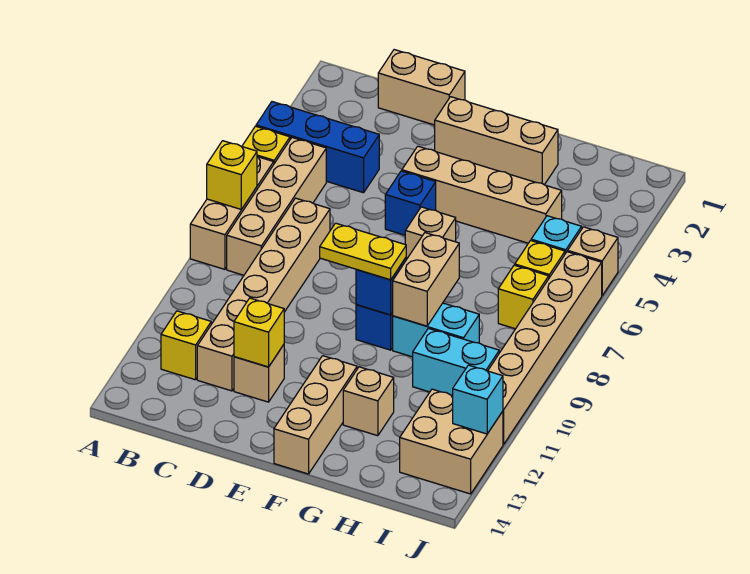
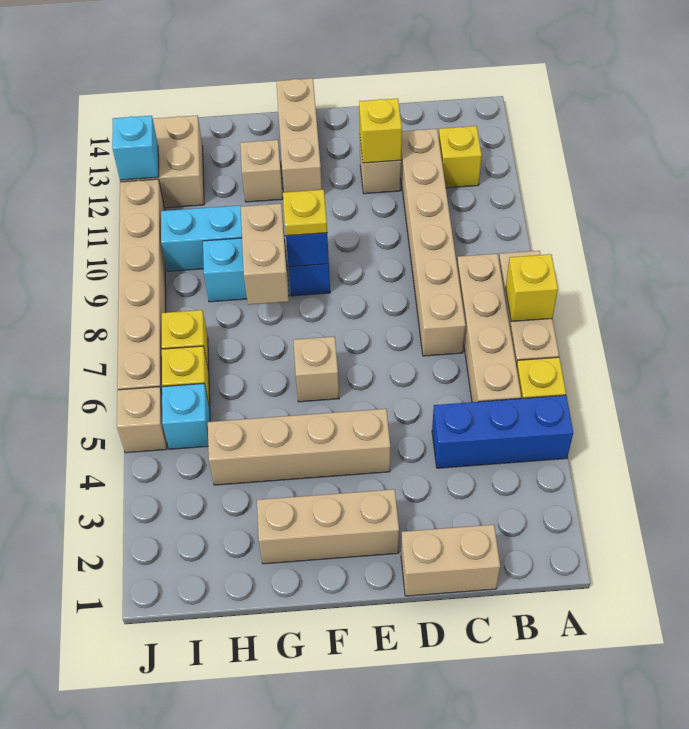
blue brick E5 level 1 -> none
yellow plate E9:F9 level 3 -> yellow plate F9 level 3

